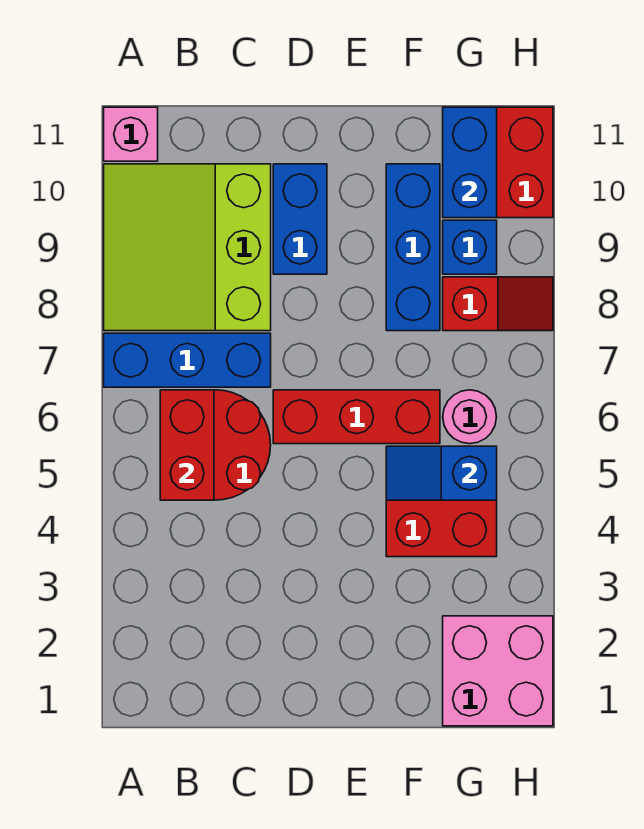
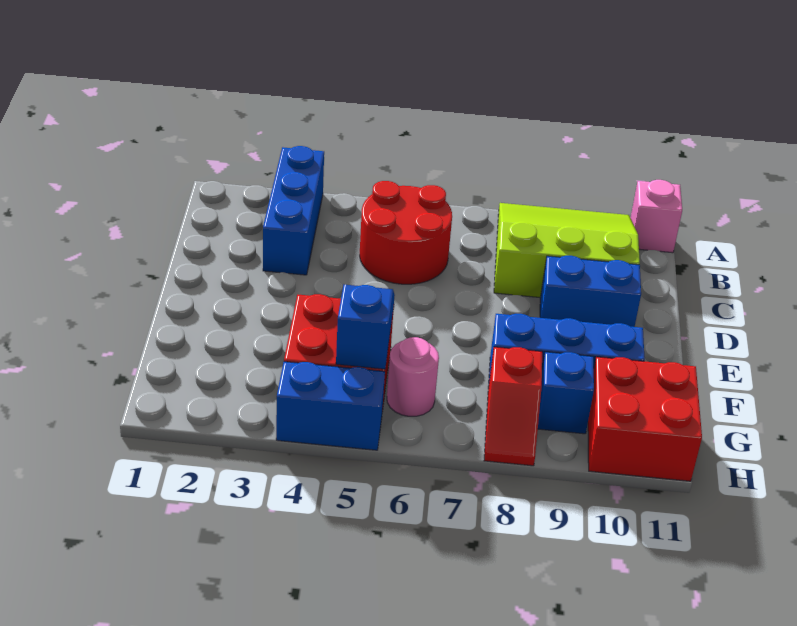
blue brick A7:C7 level 1 -> blue brick A3:C3 level 1
red brick B5:B6 level 2 -> none
red brick D6:F6 level 1 -> none
pink brick G1:H2 level 1 -> none
blue brick G10:G11 level 2 -> blue brick H4:H5 level 1

